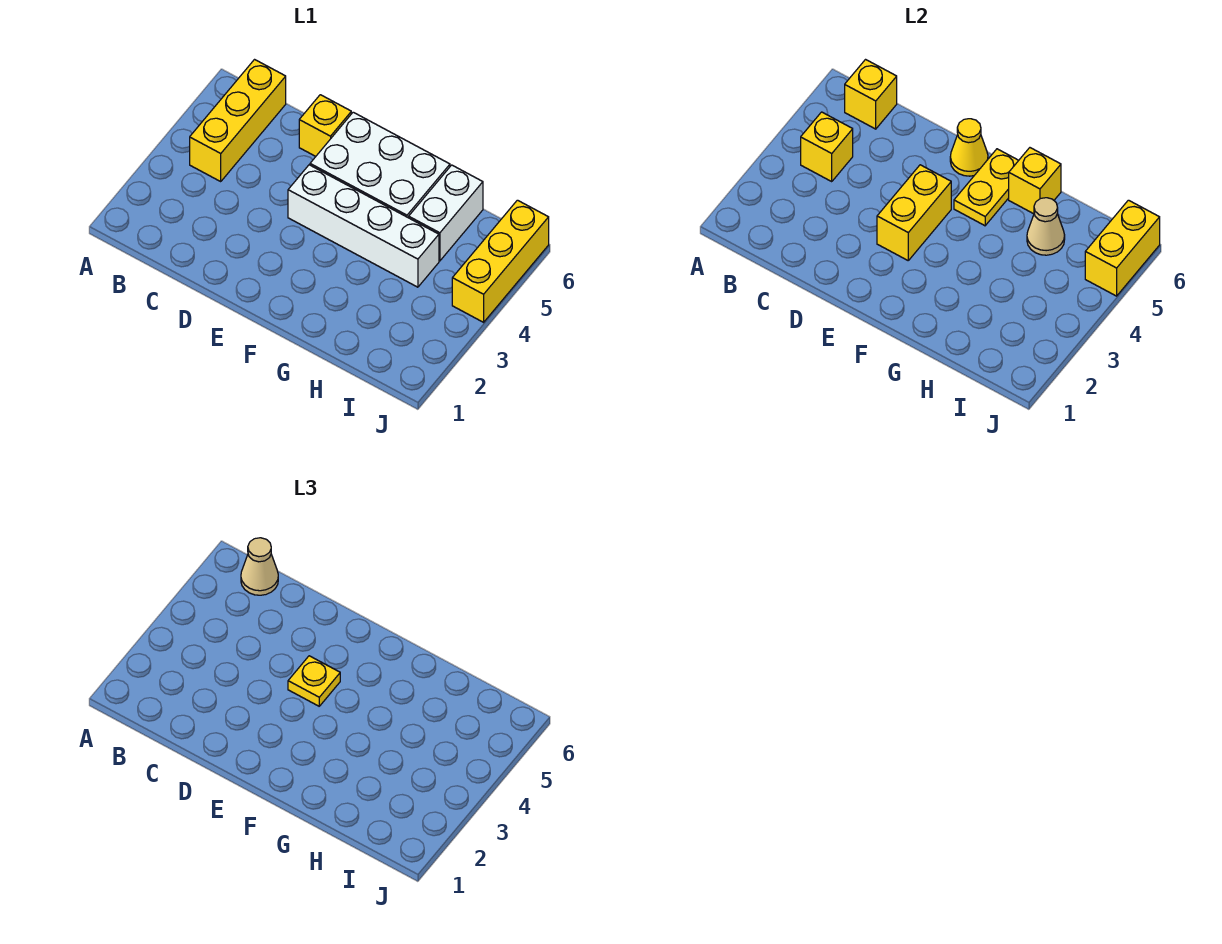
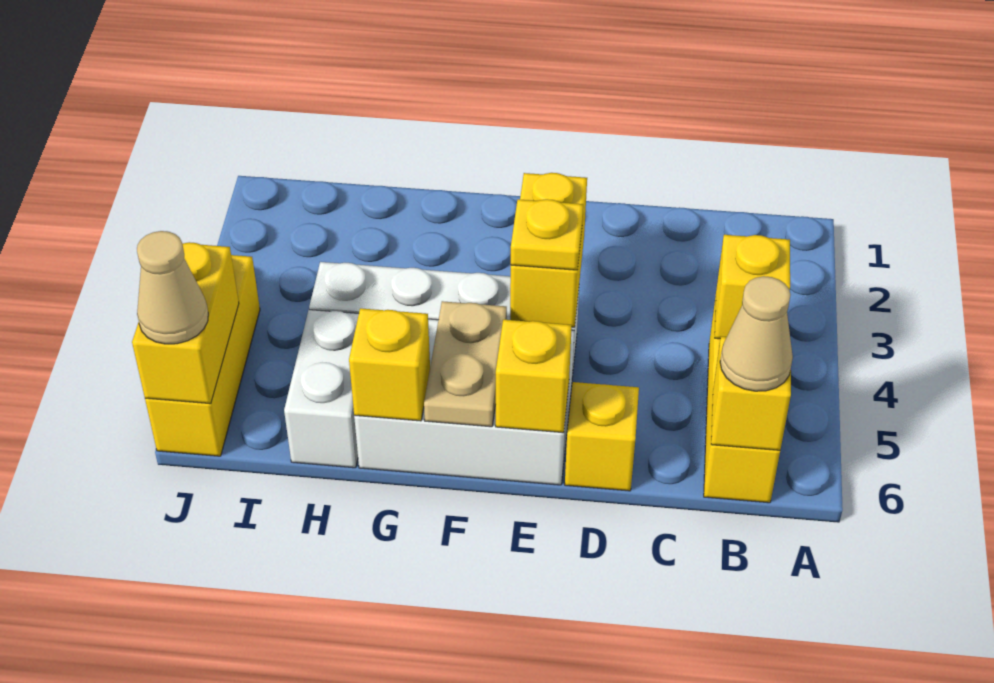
yellow cone E6 level 2 -> yellow brick E6 level 2
yellow plate F5:F6 level 2 -> tan plate F5:F6 level 2
tan cone H5 level 2 -> tan cone J6 level 3

